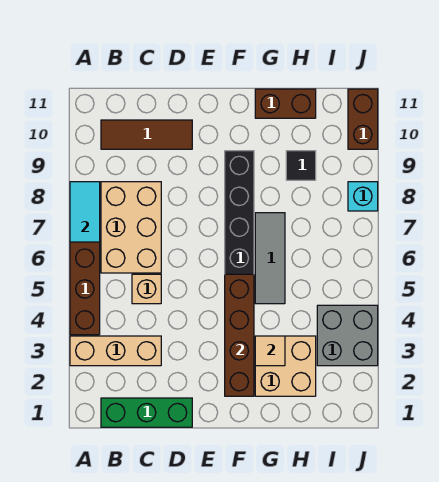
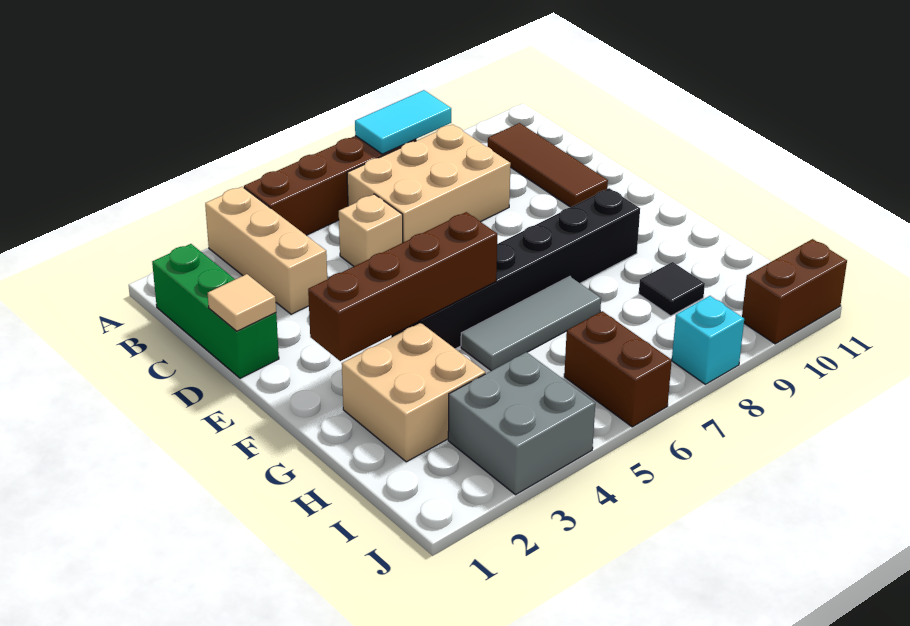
tan tile G3 level 2 -> tan tile D1 level 2
brown brick G11:H11 level 1 -> brown brick I6:J6 level 1

